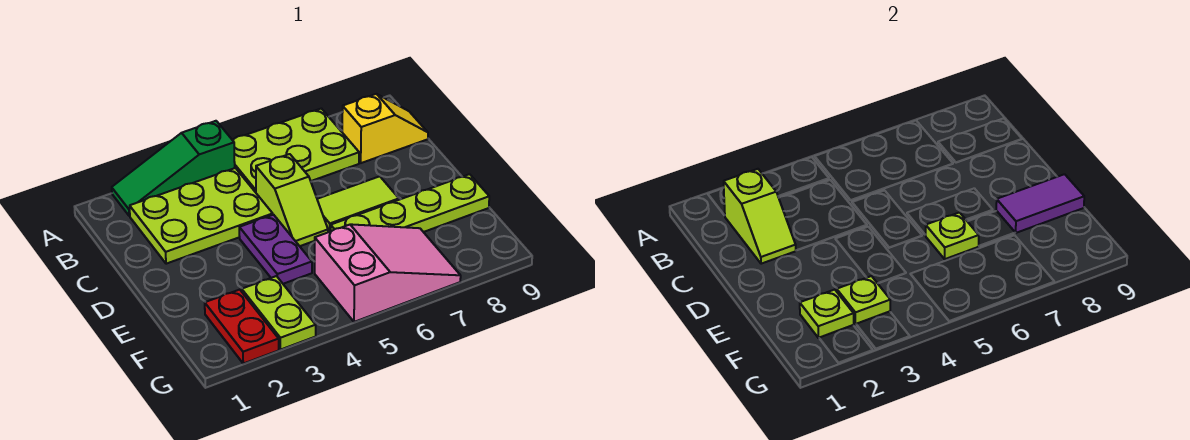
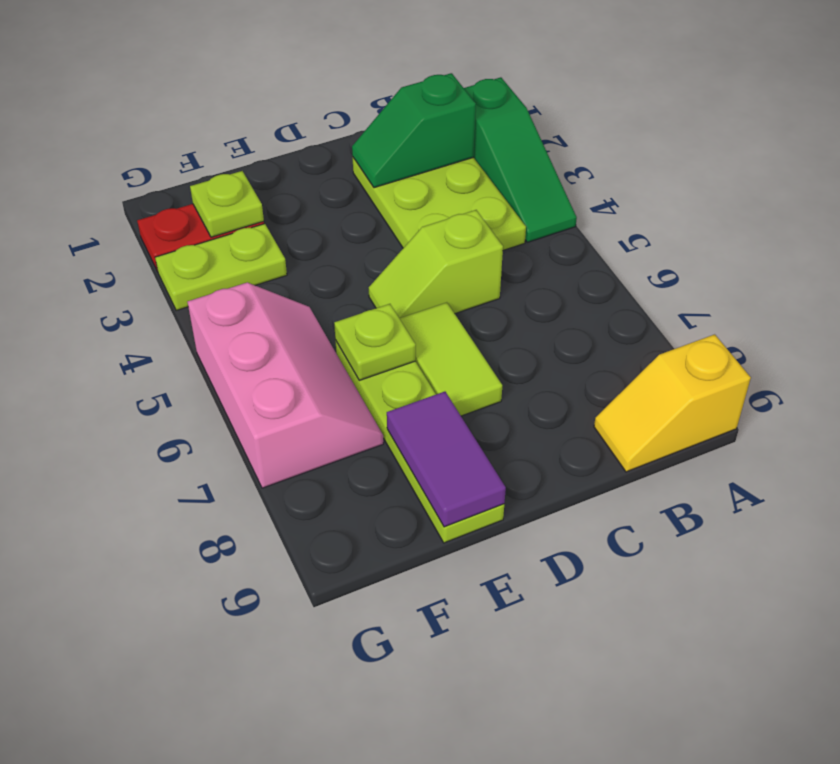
green slope A2:A4 level 1 top 4 -> green slope A2:A4 level 1 top 2
lime plate A5:B7 level 1 -> none
lime slope B2:C2 level 2 top B -> green slope B2:C2 level 2 top B
yellow slope B8:B9 level 1 top 8 -> yellow slope A9:B9 level 1 top A
purple plate D4:E4 level 1 -> none
lime plate F3 level 2 -> none
pink slope F5:G7 level 1 top 5 -> pink slope F5:G7 level 1 top G

